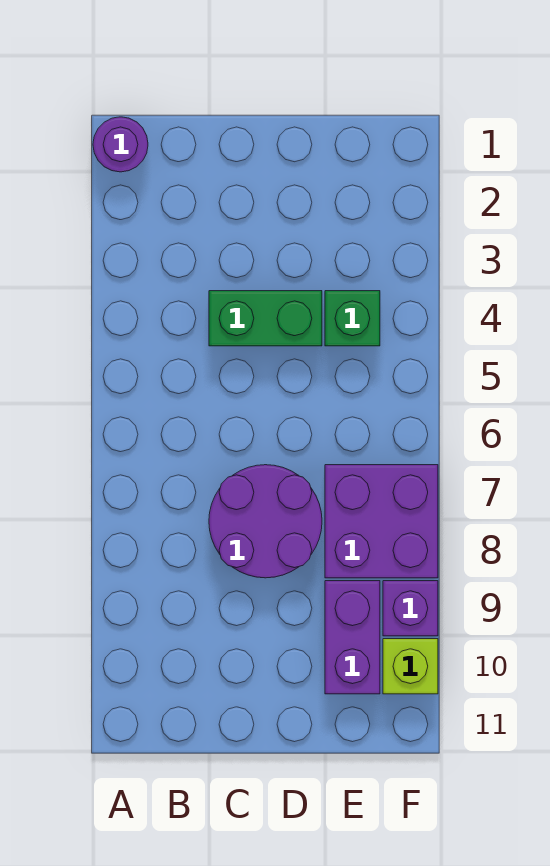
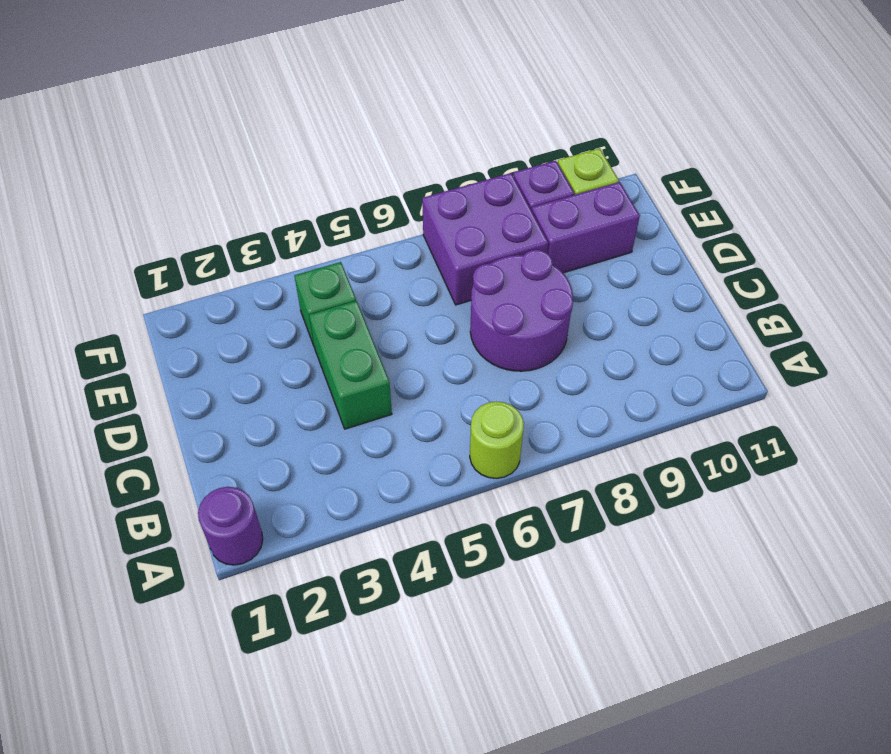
none -> lime round brick A6 level 1

